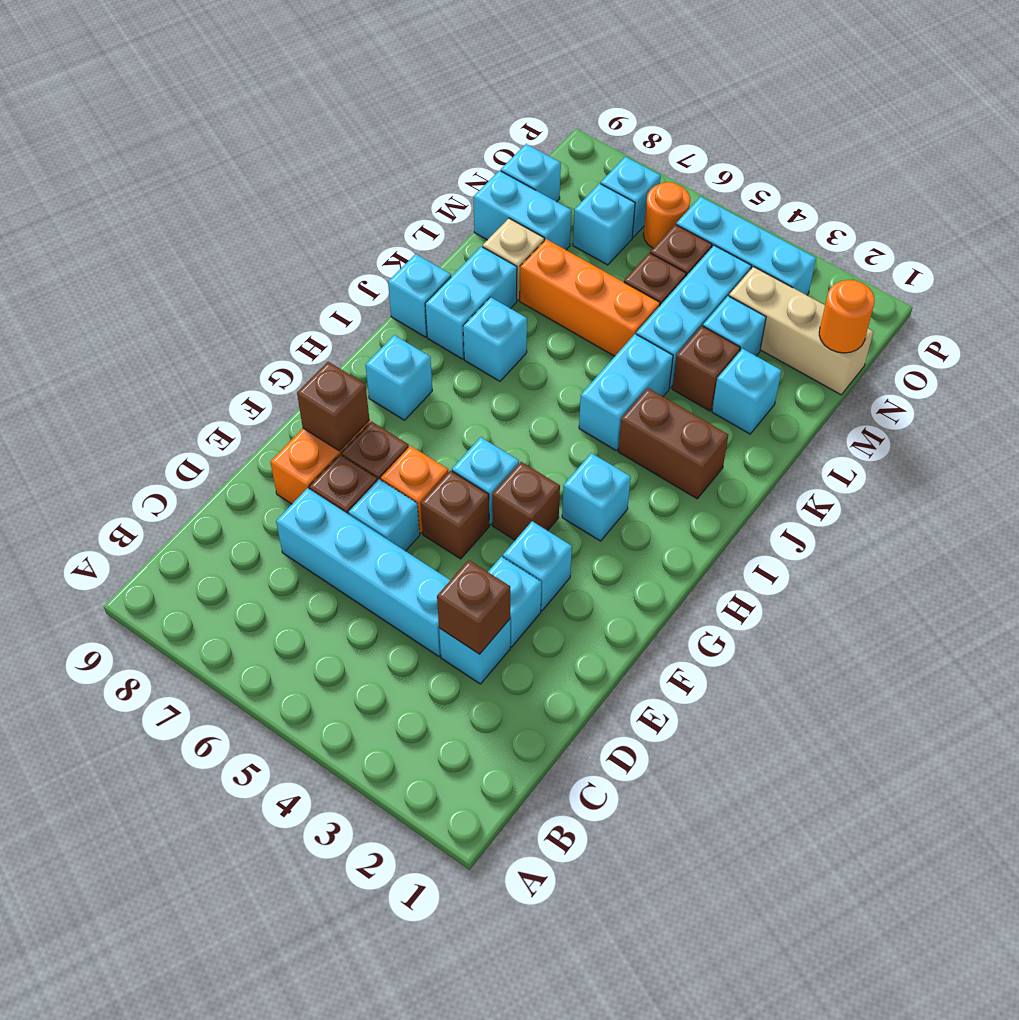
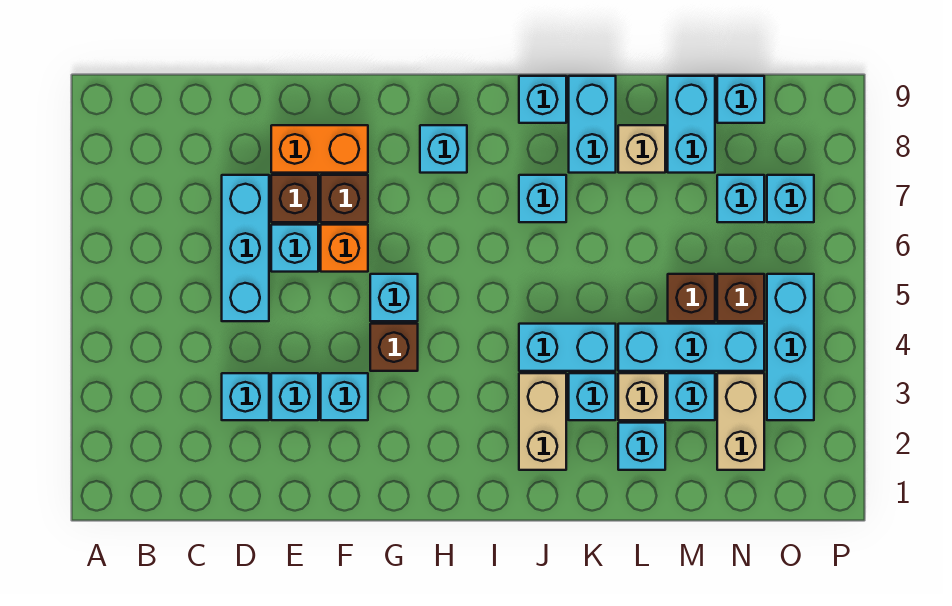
brown brick D3 level 2 -> none
cyan brick D4:D7 level 1 -> cyan brick D5:D7 level 1
brown brick F5 level 1 -> none
brown brick F8 level 2 -> none
cyan brick H3 level 1 -> cyan brick K3 level 1
brown brick J2:J3 level 1 -> tan brick J2:J3 level 1
cyan brick J8:K8 level 1 -> cyan brick K8:K9 level 1
brown brick L3 level 1 -> tan brick L3 level 1
orange brick L5:L7 level 1 -> none
tan brick N1:N3 level 1 -> tan brick N2:N3 level 1
orange round brick N1 level 2 -> none
orange round brick O6 level 1 -> none

